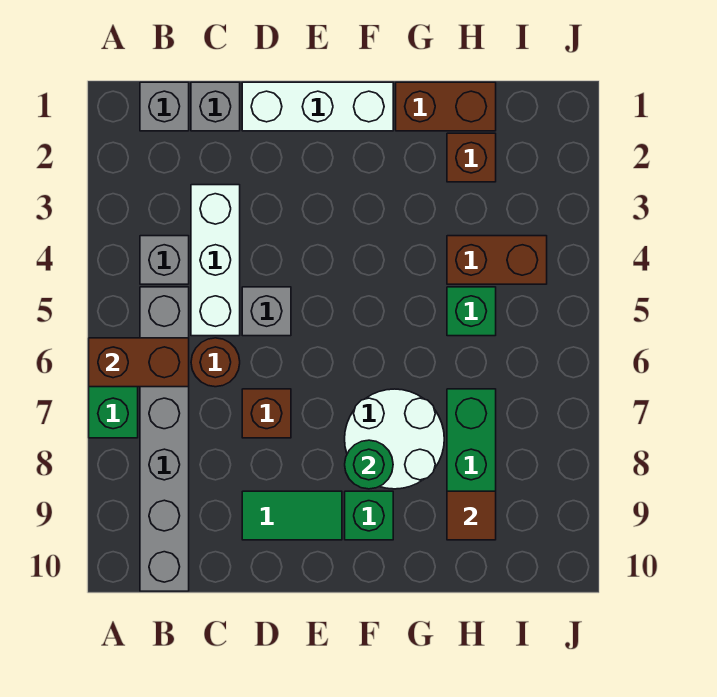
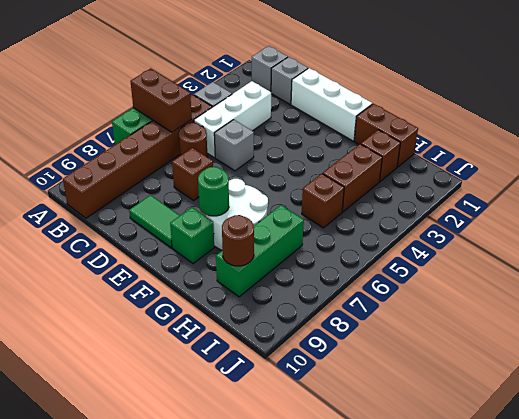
grey brick B5:B10 level 1 -> brown brick B5:B10 level 1
brown brick H4:I4 level 1 -> brown brick H3:H4 level 1
green brick H5 level 1 -> brown brick H5 level 1
brown tile H9 level 2 -> brown round brick H9 level 2

